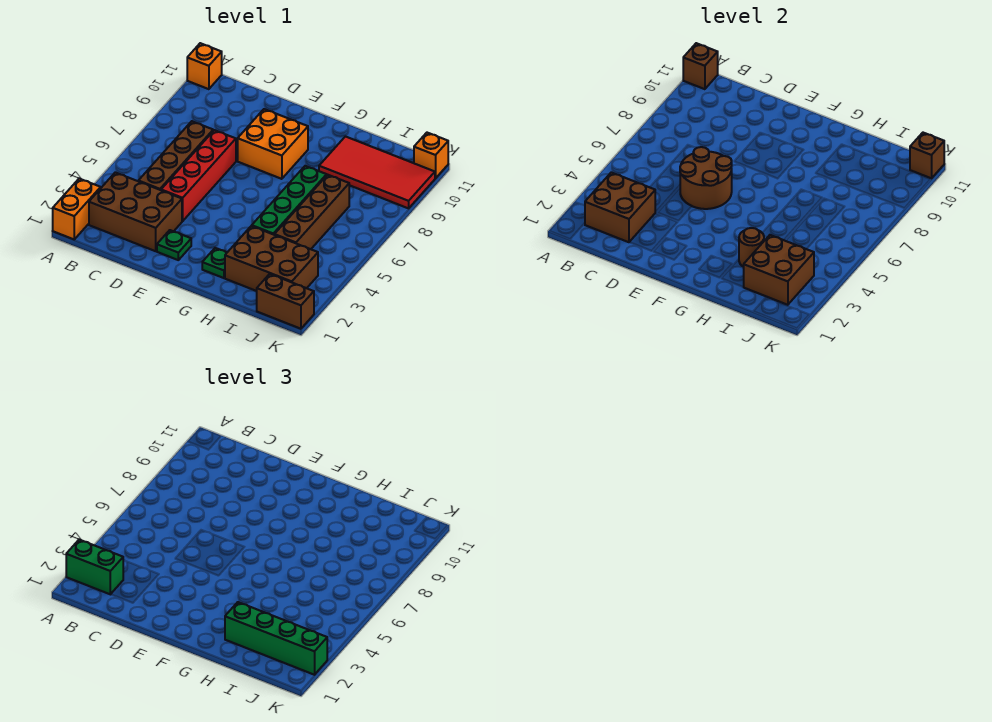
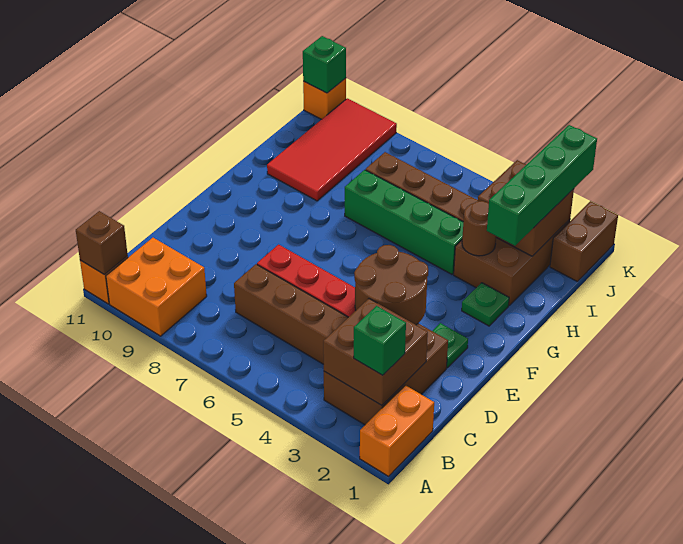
orange brick A1:A2 level 1 -> orange brick A1:B1 level 1
green brick A2:B2 level 3 -> green brick B2 level 3
brown round brick D5:E6 level 2 -> brown round brick D3:E4 level 2
orange brick E8:F9 level 1 -> orange brick A9:B10 level 1
brown brick K11 level 2 -> green brick K11 level 2

